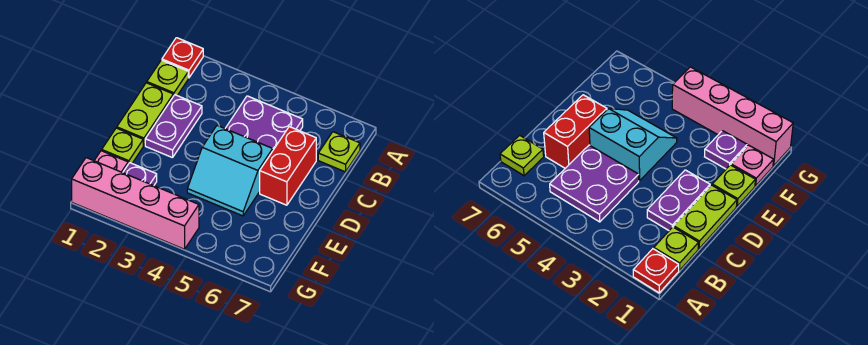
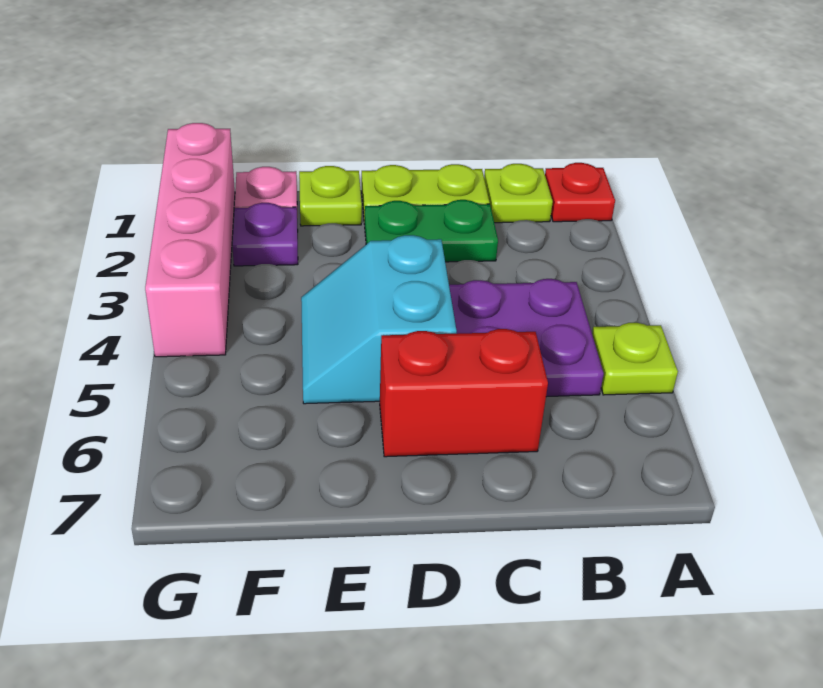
lime plate B7 level 1 -> lime plate A5 level 1
purple plate C2:D2 level 1 -> green plate C2:D2 level 1

